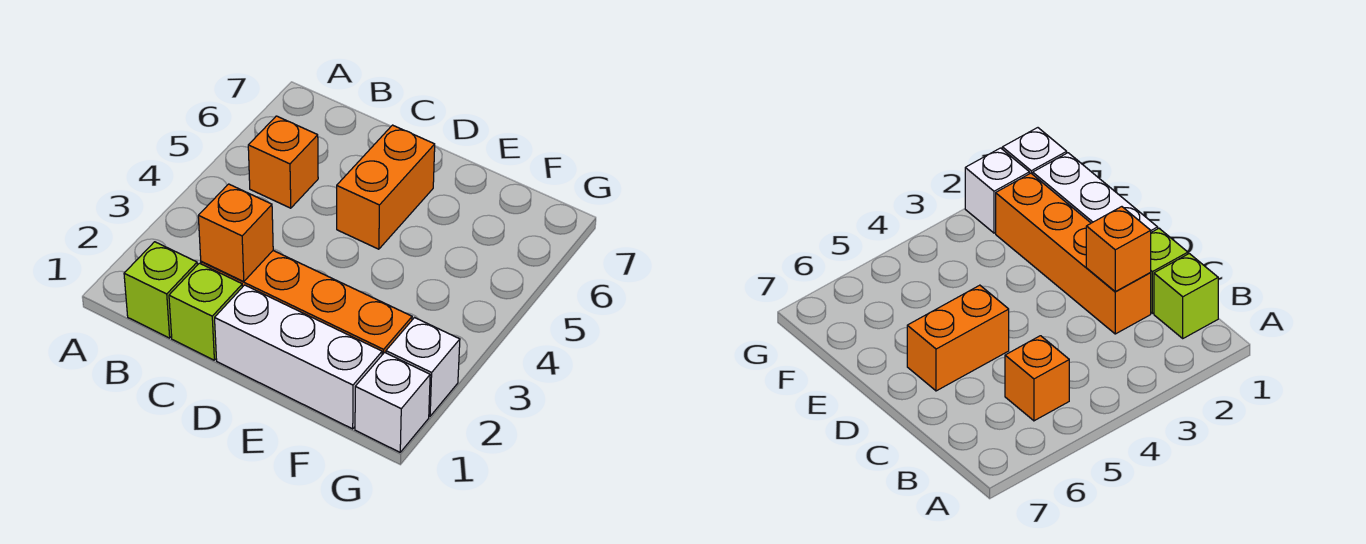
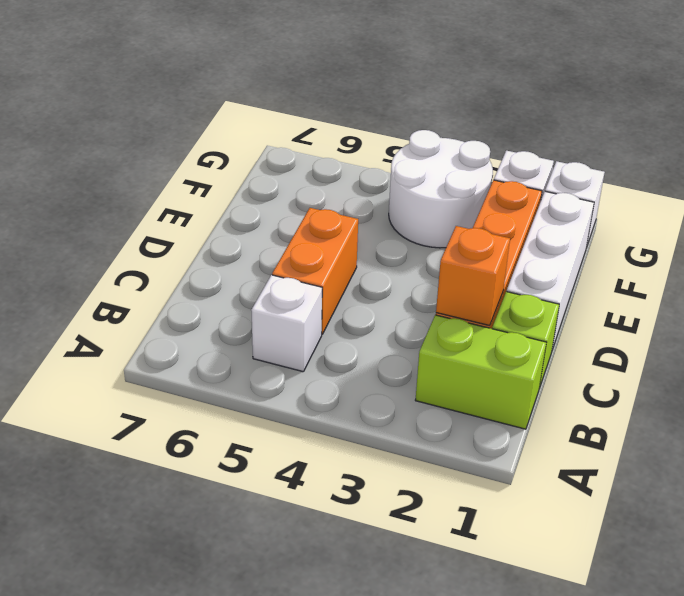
lime brick B1 level 1 -> lime brick B1:B2 level 1
orange brick B5 level 1 -> white brick B5 level 1
orange brick D5:D6 level 1 -> orange brick C5:D5 level 1
none -> white round brick F3:G4 level 1

